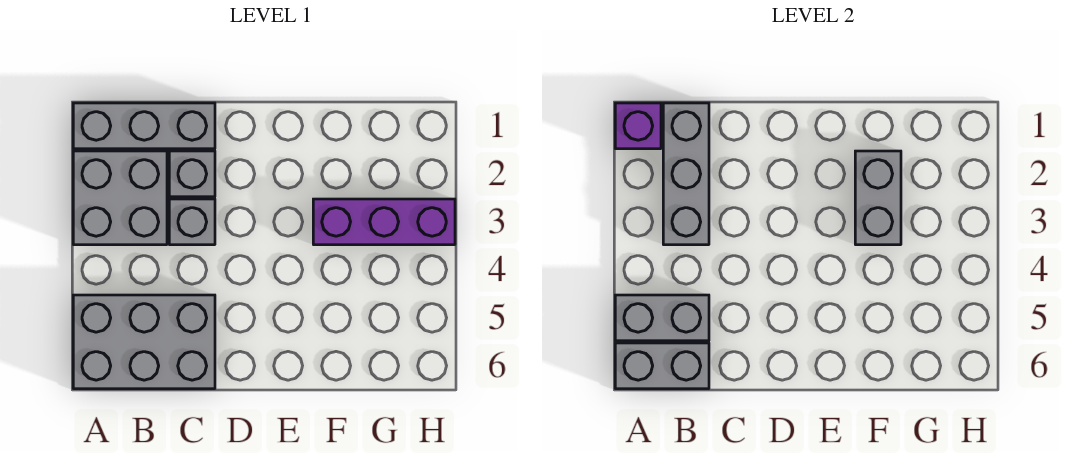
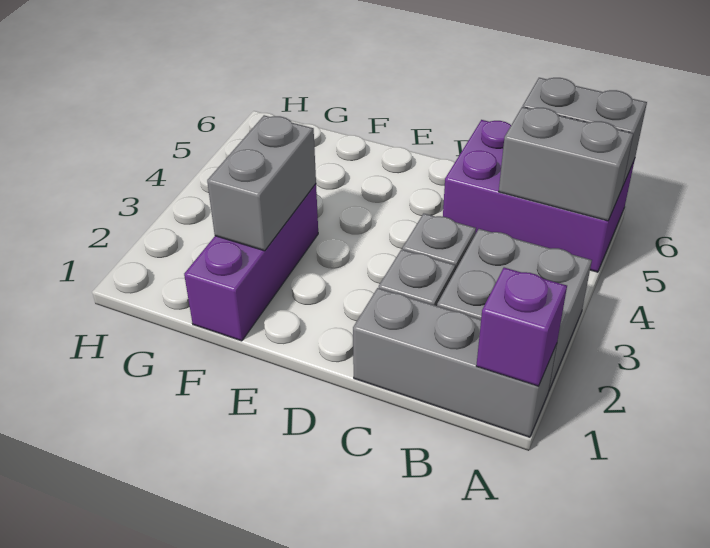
grey brick A5:C6 level 1 -> purple brick A5:C6 level 1
grey brick B1:B3 level 2 -> none
purple brick F3:H3 level 1 -> purple brick F1:F3 level 1

